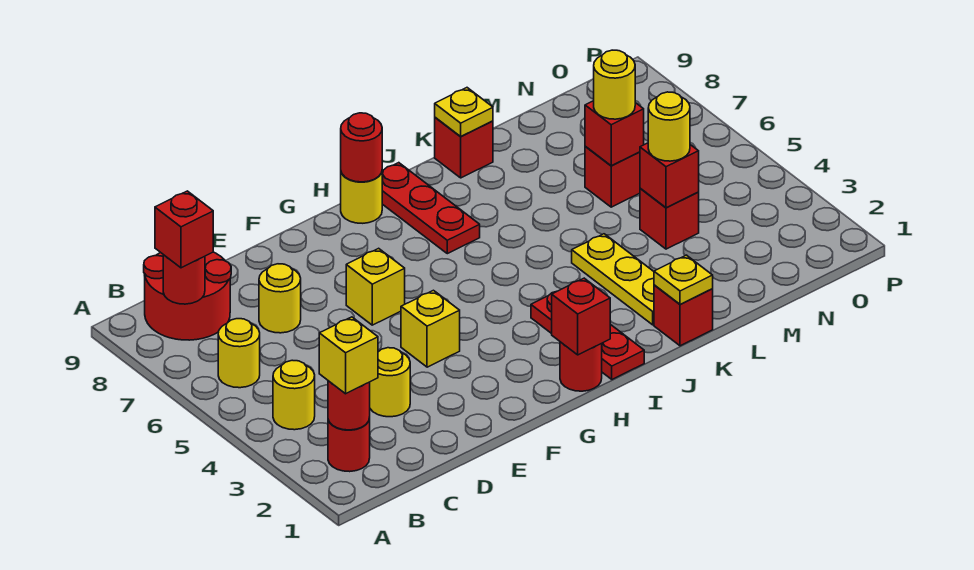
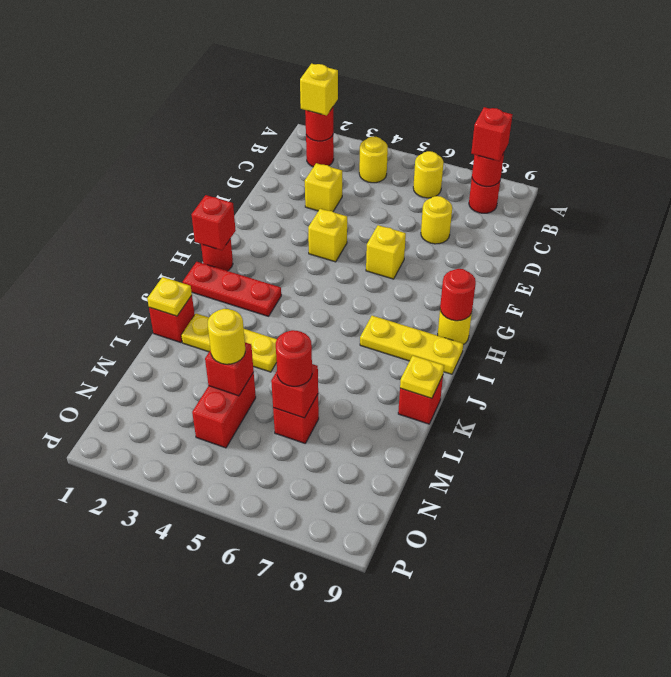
red round brick B8:C9 level 1 -> red round brick B8 level 1
yellow round brick D3 level 1 -> yellow brick D3 level 1
red plate I7:I9 level 1 -> yellow plate I7:I9 level 1
red brick M4 level 1 -> red brick M4:N4 level 1
yellow round brick M6 level 3 -> red round brick M6 level 3

